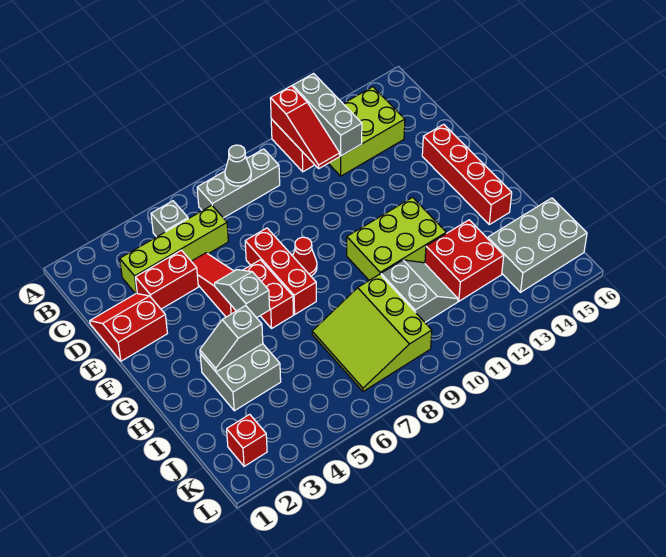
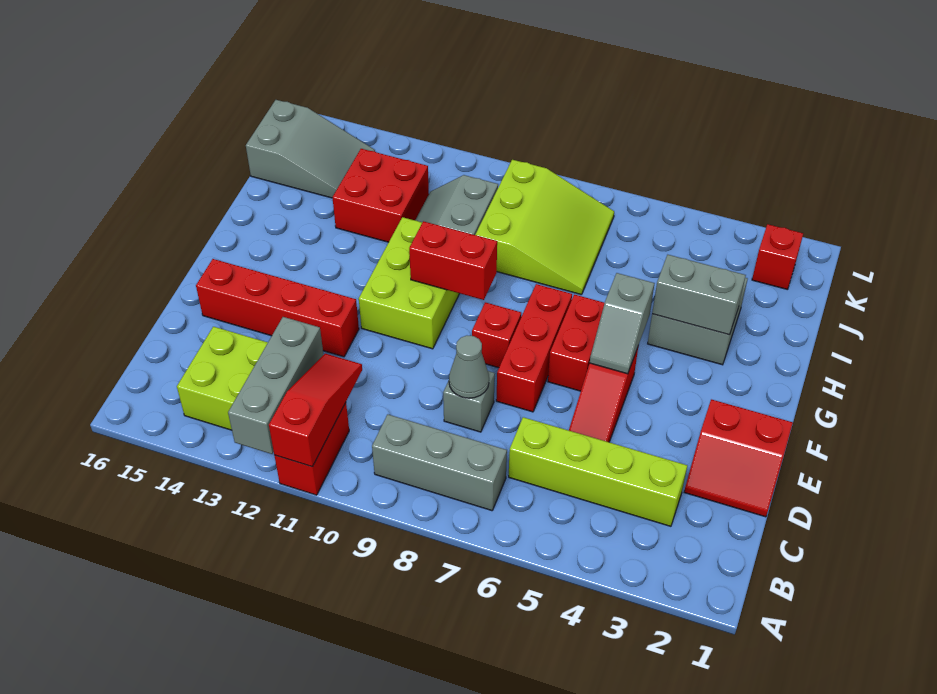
grey brick B5 level 1 -> grey brick D8 level 1
grey cone B8 level 2 -> grey cone D8 level 2
red brick D3:D4 level 1 -> red brick G9:G10 level 2
red brick E15:H15 level 1 -> red brick E12:E15 level 1
red cone F8 level 1 -> red brick F8 level 1
lime brick G10:H12 level 1 -> lime brick F10:H11 level 1
grey slope H3:H4 level 2 top 4 -> grey brick H3:H4 level 2
grey brick J14:K16 level 1 -> grey slope J14:K16 level 1 top 16

